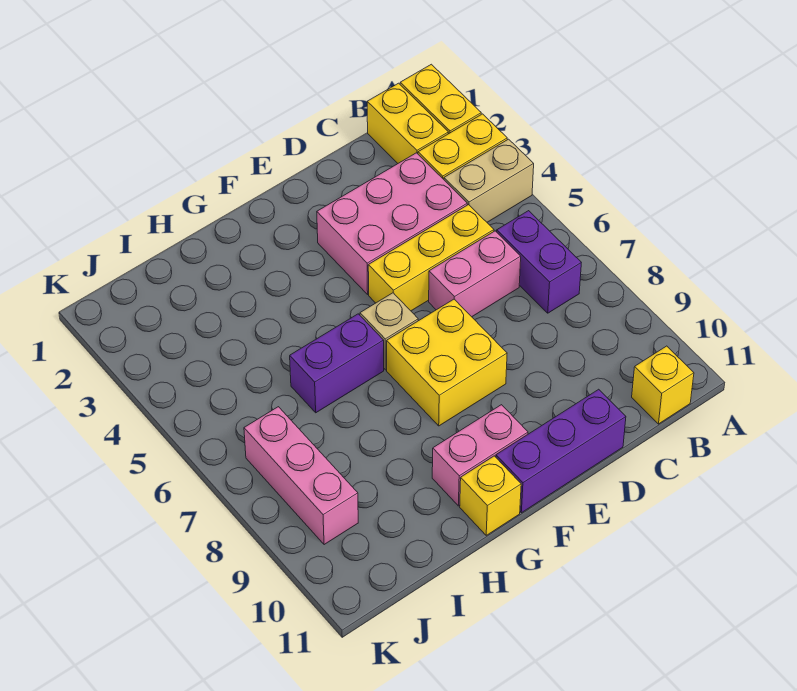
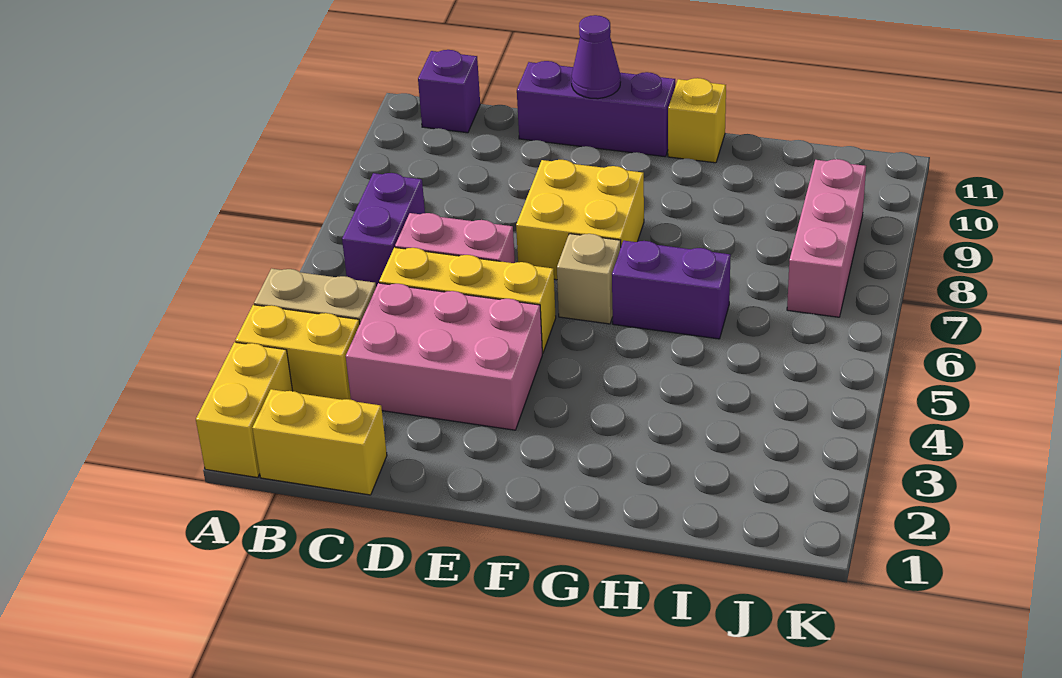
yellow brick B1:B2 level 1 -> yellow brick B1:C1 level 1
yellow brick B11 level 1 -> purple brick B11 level 1
none -> purple cone E11 level 2
pink brick F10:G10 level 1 -> none

